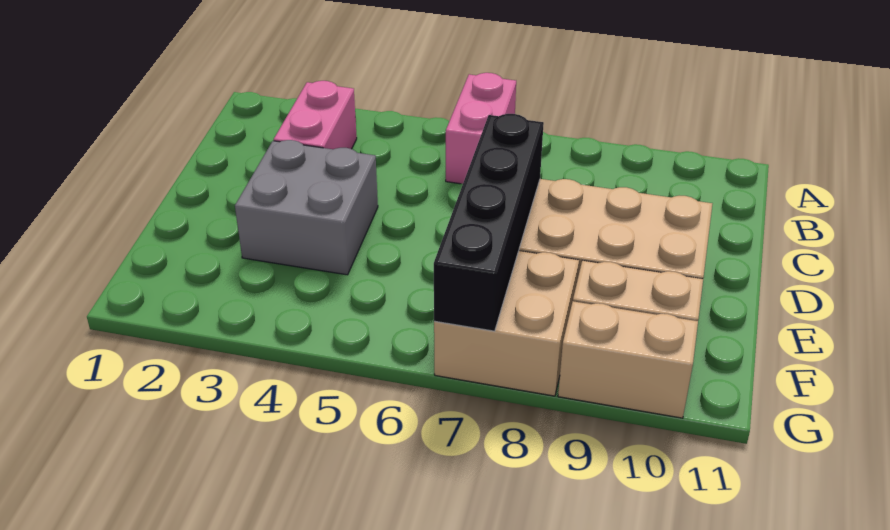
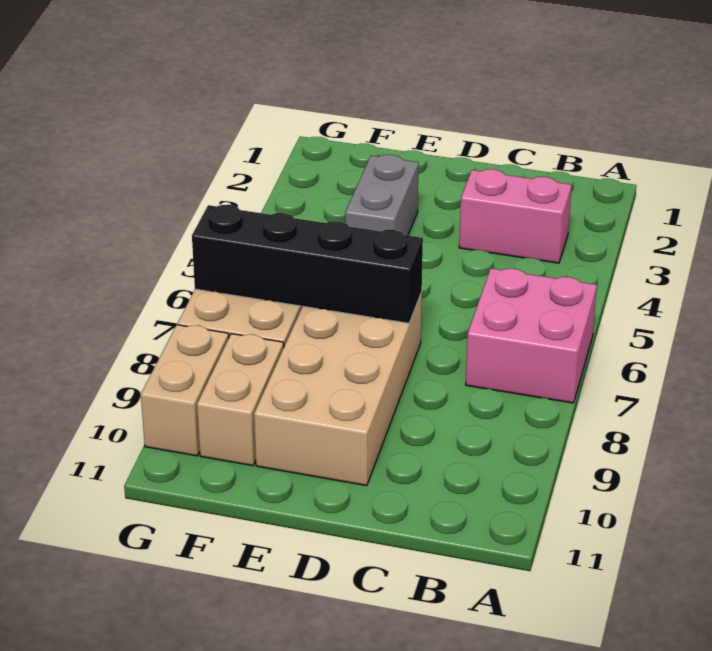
pink brick A6:B6 level 1 -> pink brick A6:B7 level 1
grey brick D3:E4 level 1 -> grey brick E3:E4 level 1

